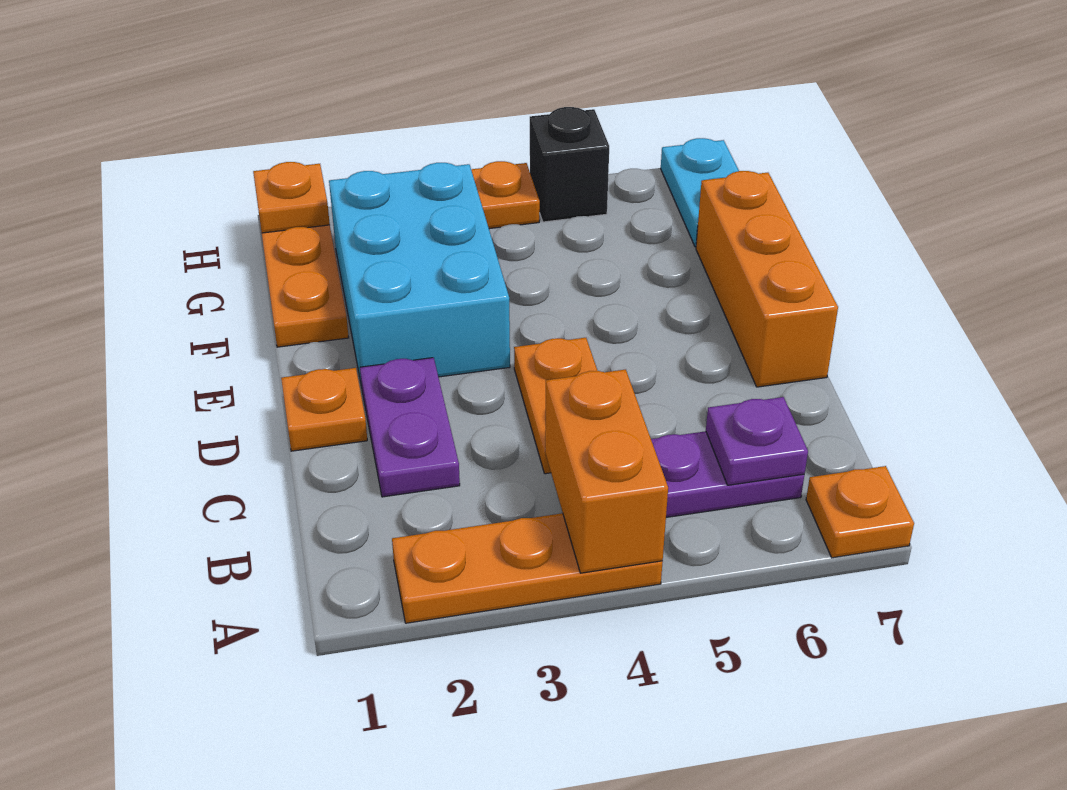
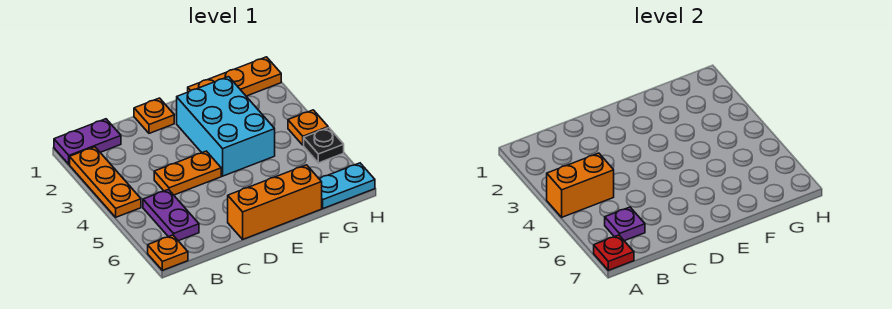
none -> red plate A7 level 2
purple plate C2:D2 level 1 -> purple plate A1:B1 level 1
cyan brick E2:G3 level 1 -> cyan brick E2:F4 level 1
orange plate H1 level 2 -> none
black brick H5 level 1 -> black plate H5 level 1

